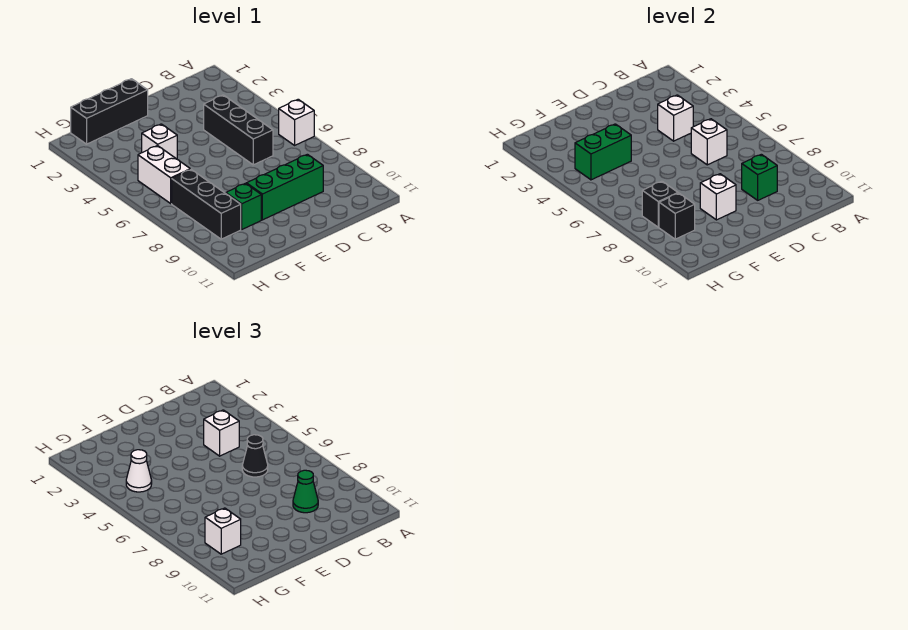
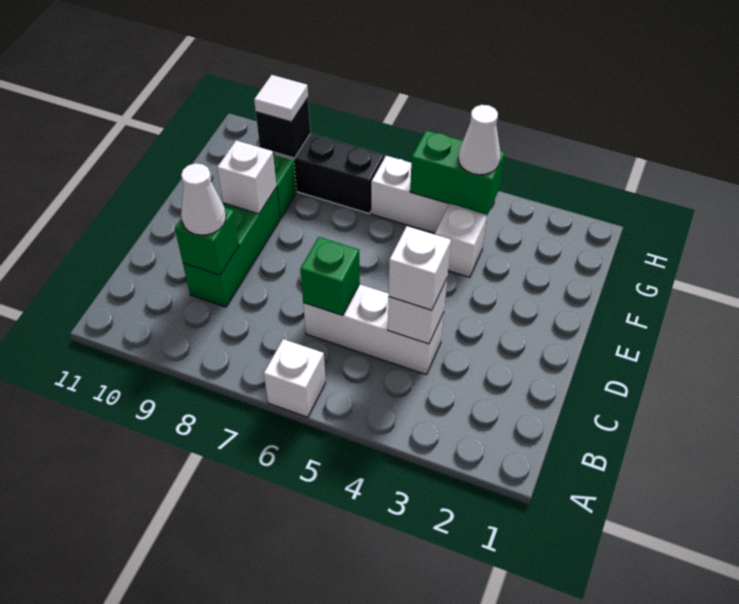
black brick C4:C6 level 1 -> white brick C4:C6 level 1
white brick C6 level 2 -> green brick C6 level 2
black cone C6 level 3 -> none
green cone C9 level 3 -> white cone C9 level 3
black brick E1:G1 level 1 -> none
green brick F4:G4 level 2 -> green brick G4:G5 level 2
black brick G8 level 2 -> none
white brick G9 level 3 -> white tile G9 level 3

